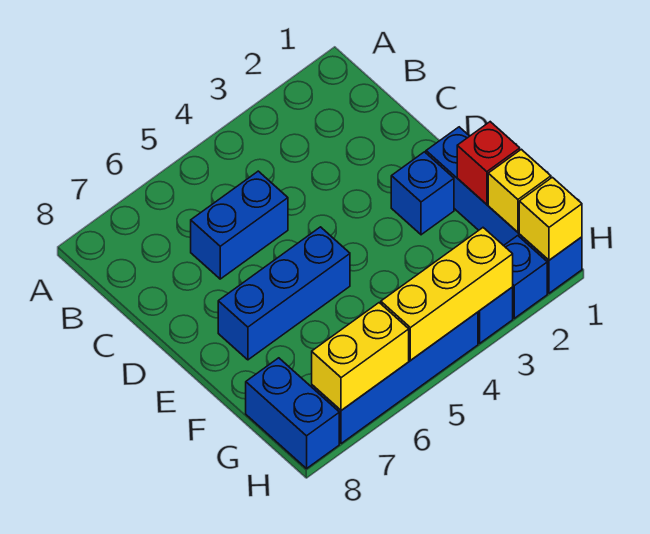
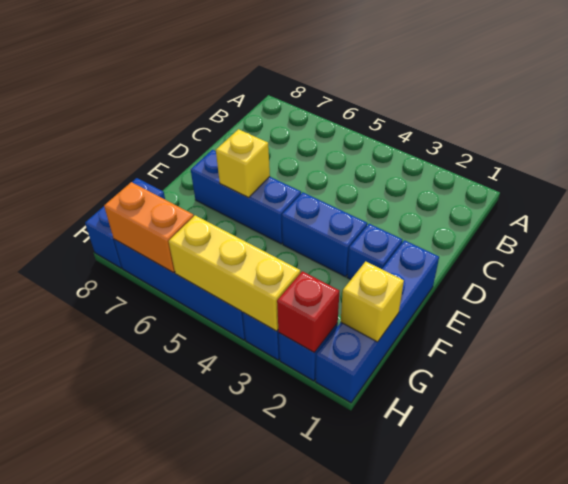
blue brick C5:C6 level 1 -> blue brick E3:E4 level 1
red brick F1 level 2 -> red brick H2 level 2
yellow brick H1 level 2 -> yellow brick E6 level 2
yellow brick H6:H7 level 2 -> orange brick H6:H7 level 2

